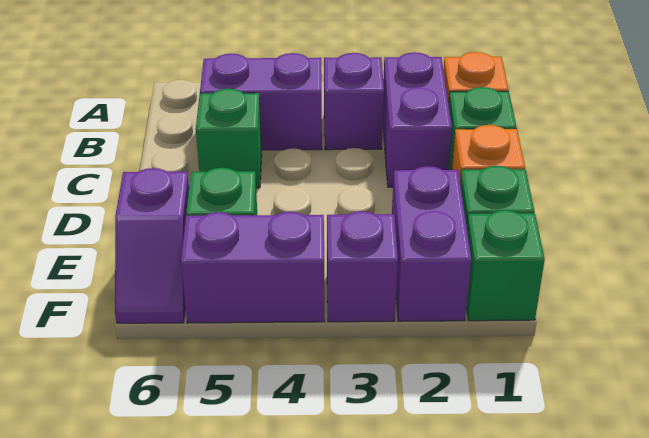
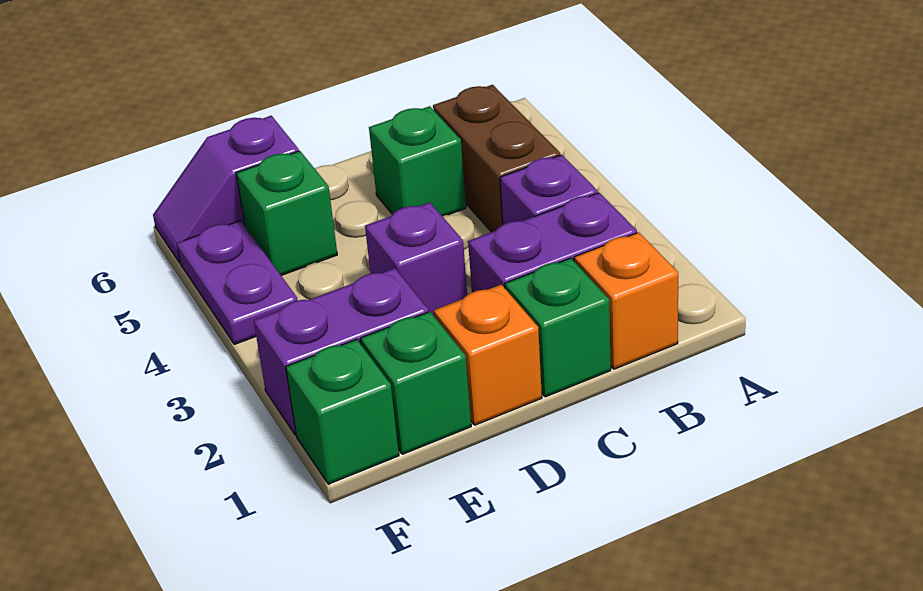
purple brick B4:B5 level 1 -> brown brick B4:B5 level 1
purple brick F3 level 1 -> purple brick D3 level 1
purple brick F4:F5 level 1 -> purple plate F4:F5 level 1

